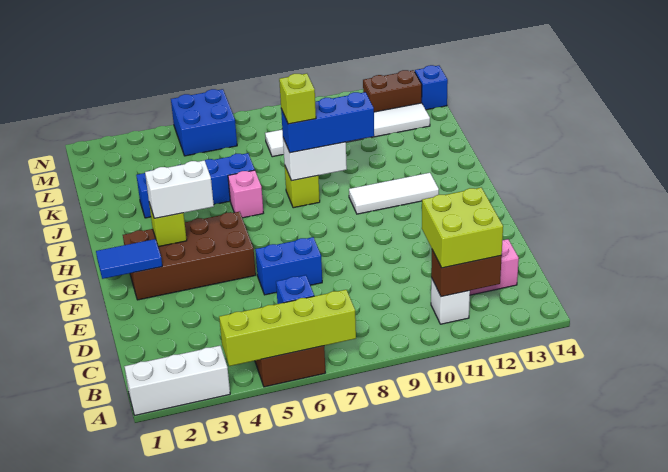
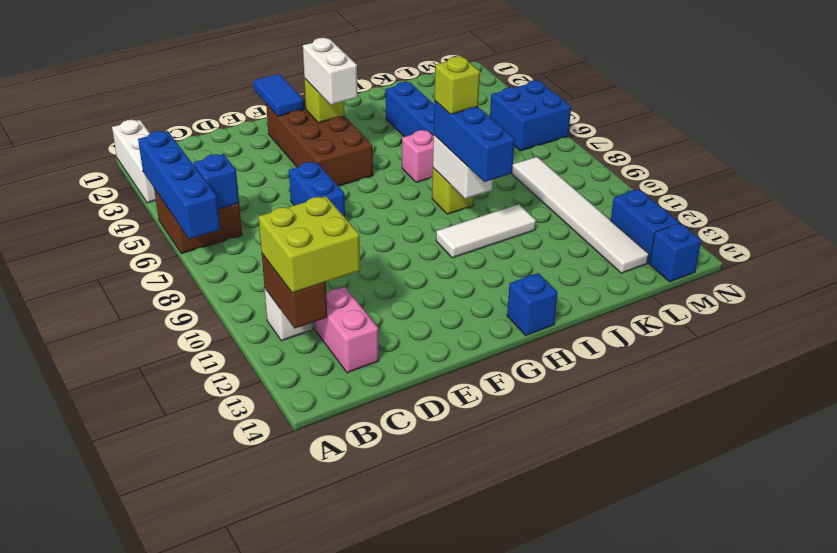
lime brick A4:A7 level 2 -> blue brick A4:A7 level 2
white tile H10:H12 level 1 -> white tile H10:J10 level 1
none -> blue brick H14 level 1
brown brick M12:M13 level 1 -> blue brick M12:M13 level 1

